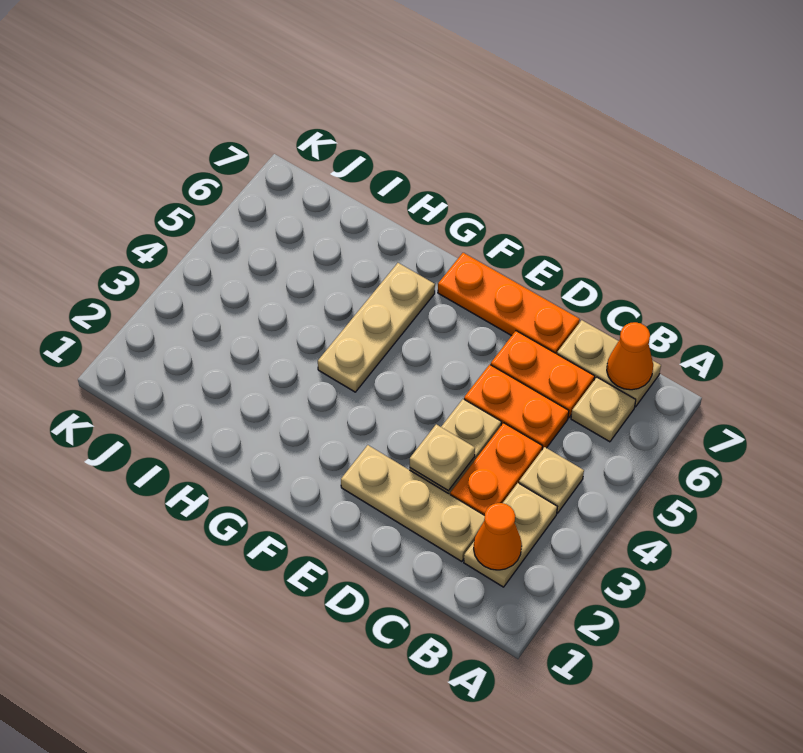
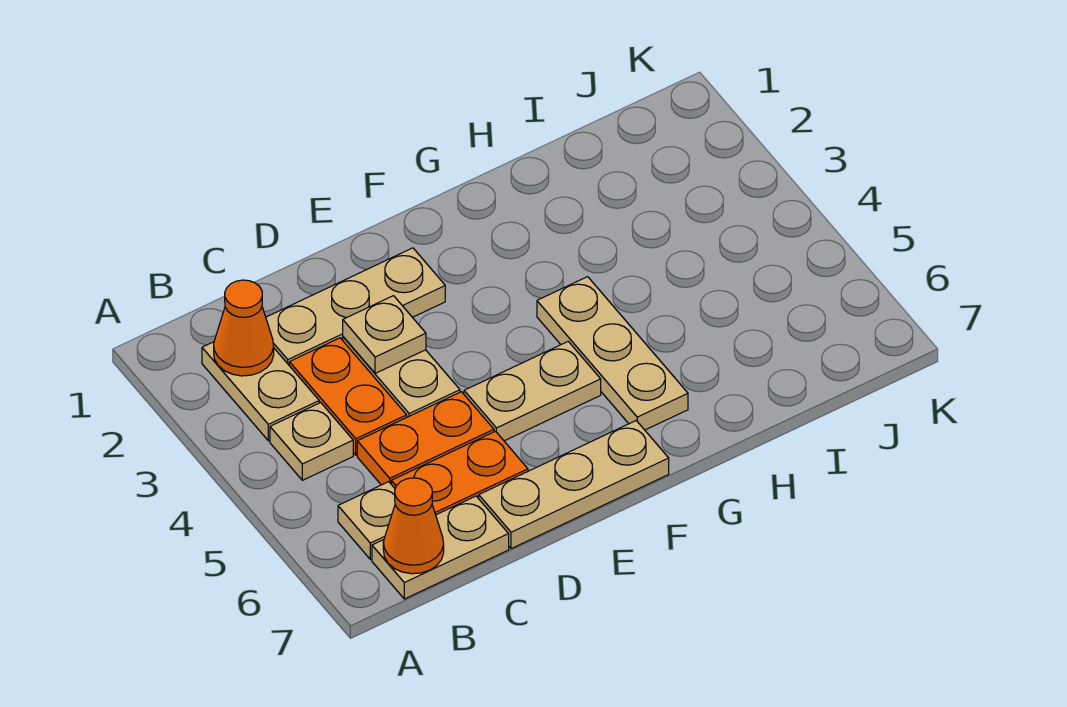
orange plate D7:F7 level 1 -> tan plate D7:F7 level 1
none -> tan plate E5:F5 level 1

